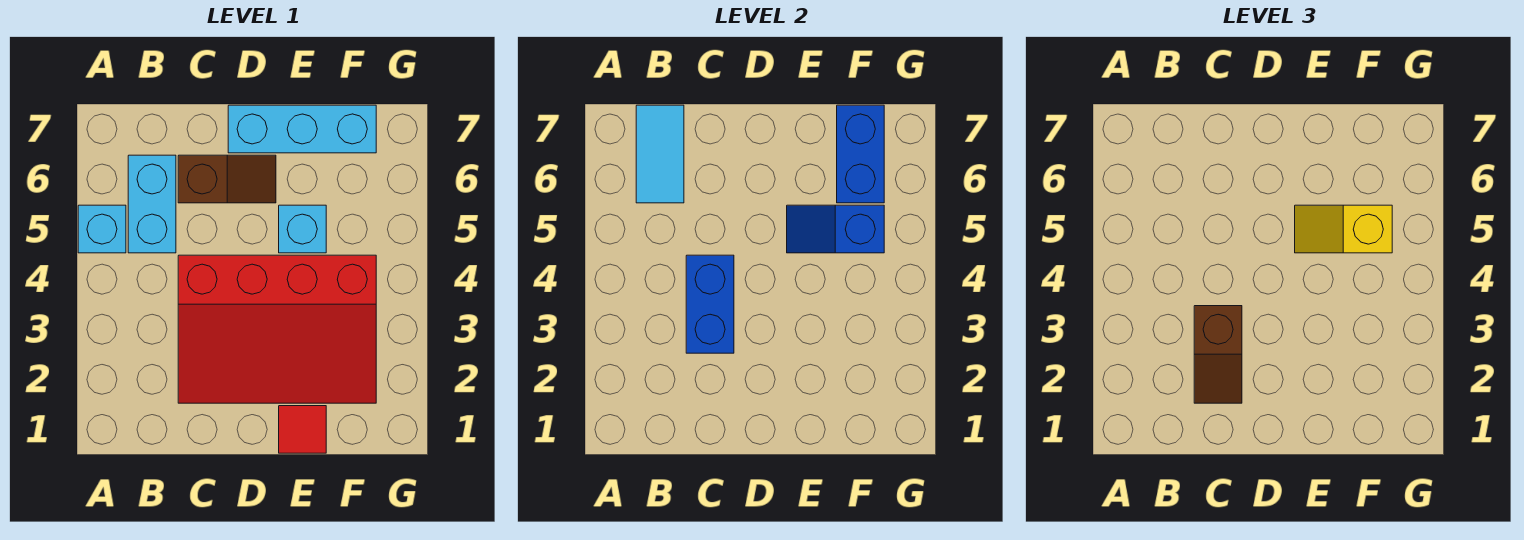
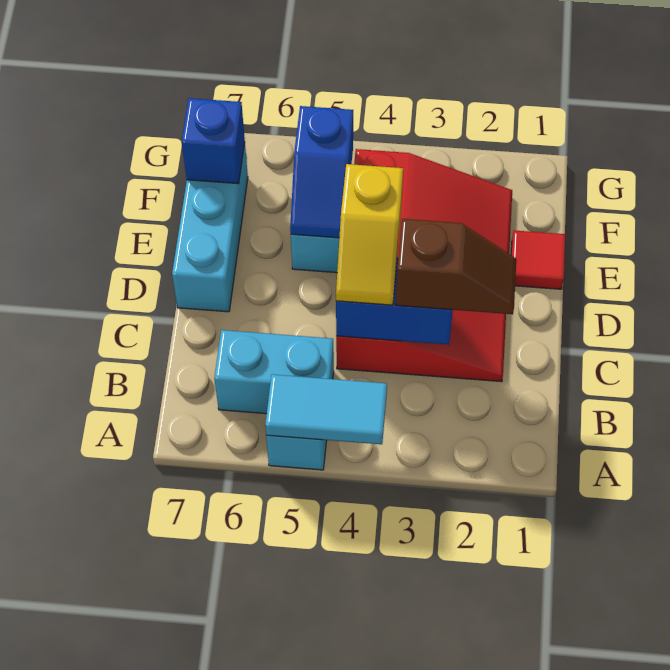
cyan tile B6:B7 level 2 -> cyan tile A4:A5 level 2
brown slope C6:D6 level 1 top C -> none
yellow slope E5:F5 level 3 top F -> yellow slope C4:D4 level 3 top D
blue brick F6:F7 level 2 -> blue brick F7 level 2

